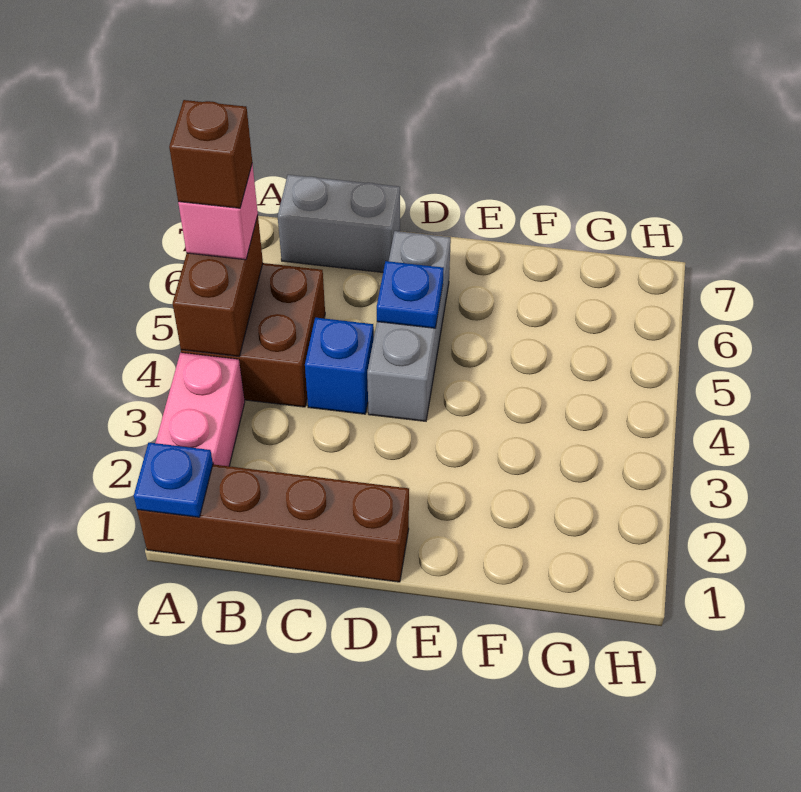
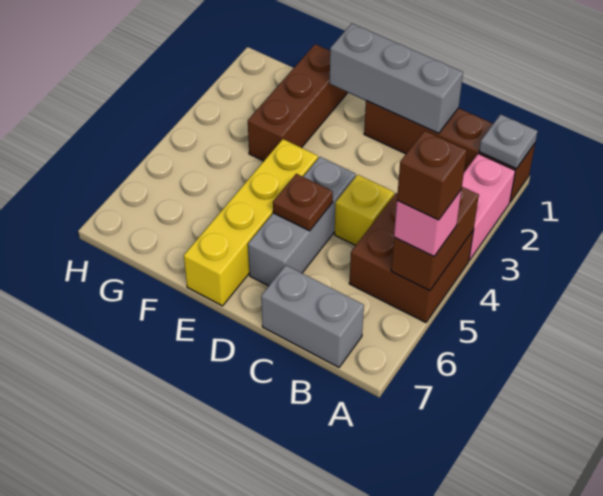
blue plate A1 level 2 -> grey plate A1 level 2
none -> grey brick C1:E1 level 2
blue brick C4 level 1 -> yellow brick C4 level 1
blue plate D5 level 2 -> brown plate D5 level 2
none -> yellow brick E4:E7 level 1
none -> brown brick F1:F3 level 1

